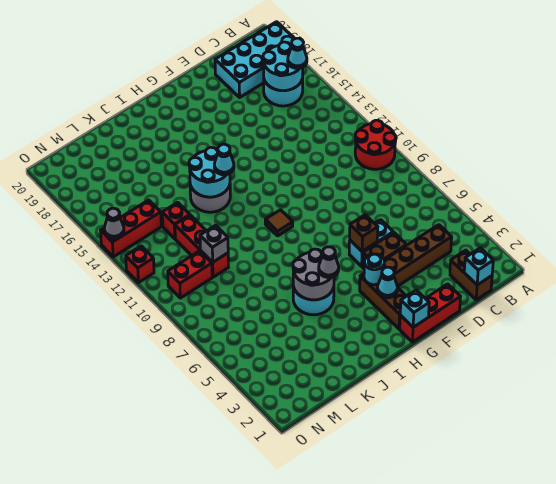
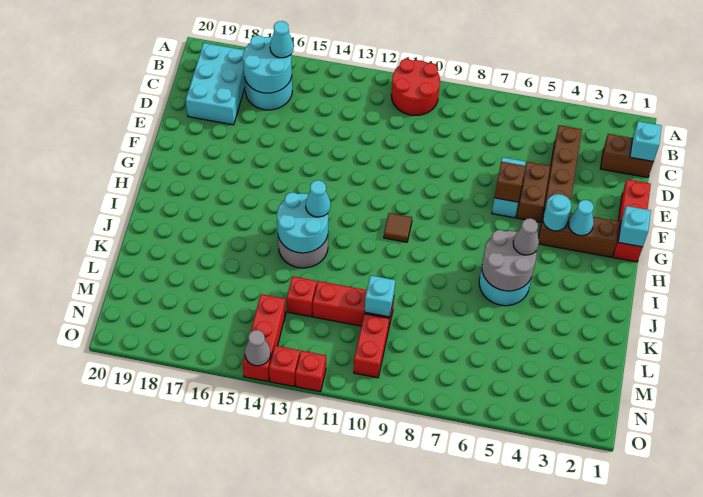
cyan brick A18:D19 level 1 -> cyan brick B18:D19 level 1
grey brick L10 level 2 -> cyan brick L10 level 2
none -> red brick O13 level 1

